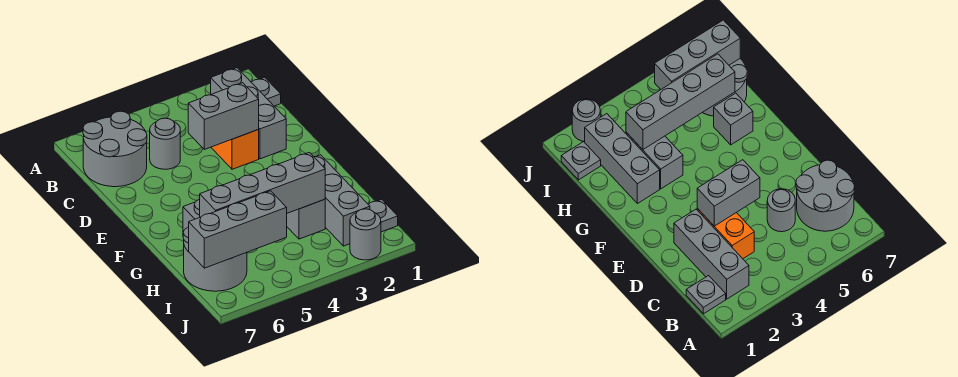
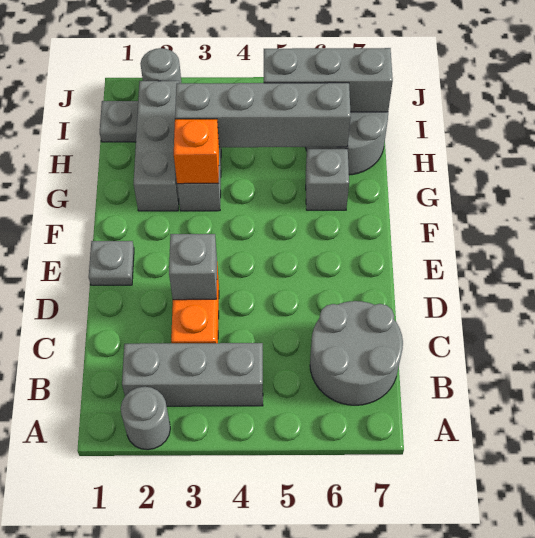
grey plate B1 level 1 -> grey plate E1 level 1
grey brick B2:D2 level 1 -> grey brick B2:B4 level 1
grey round brick C5 level 1 -> grey round brick A2 level 1
grey brick D3:D4 level 2 -> grey brick D3 level 2
none -> orange brick G3 level 2

